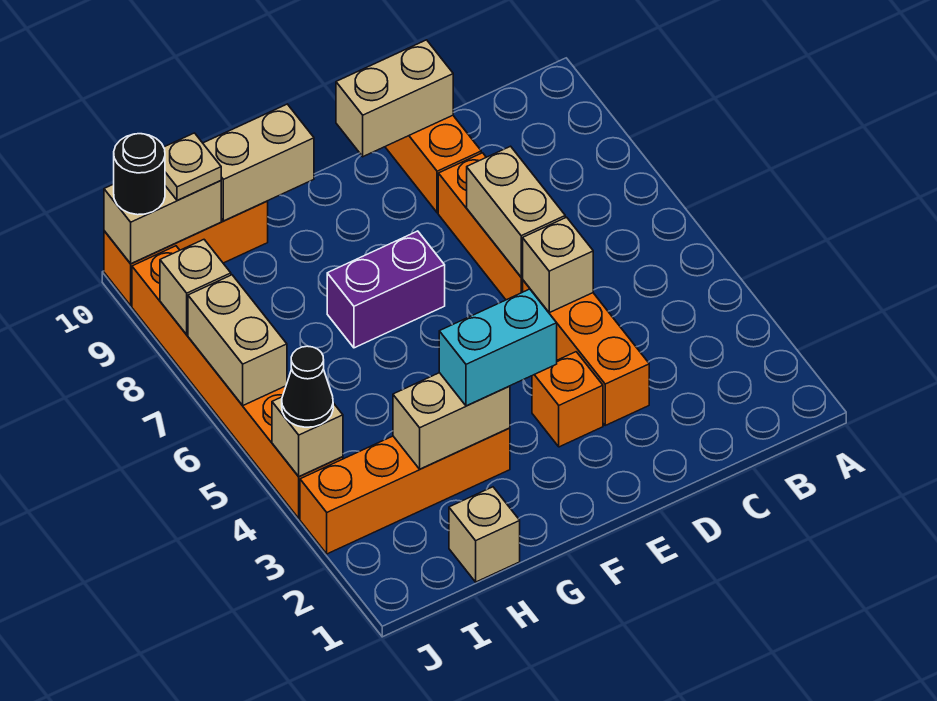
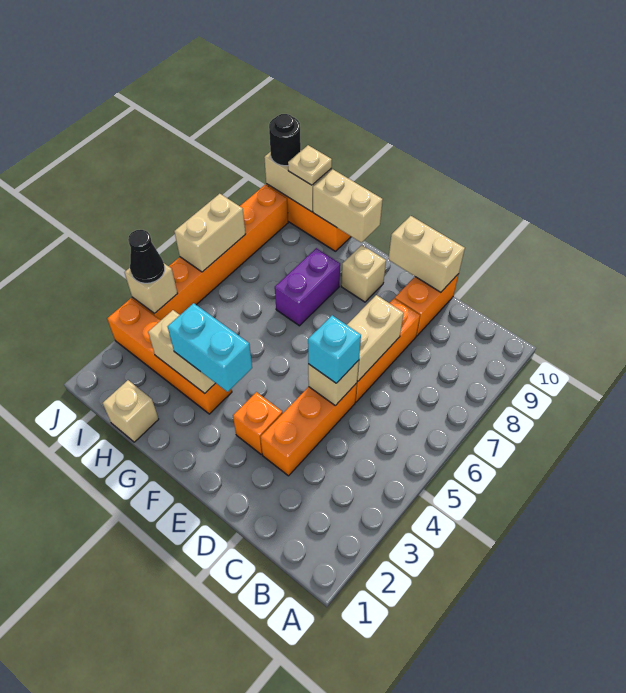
none -> cyan brick D5 level 3
purple brick F7:G7 level 1 -> purple brick G7:G8 level 1
tan brick J8 level 2 -> tan brick F9 level 1

